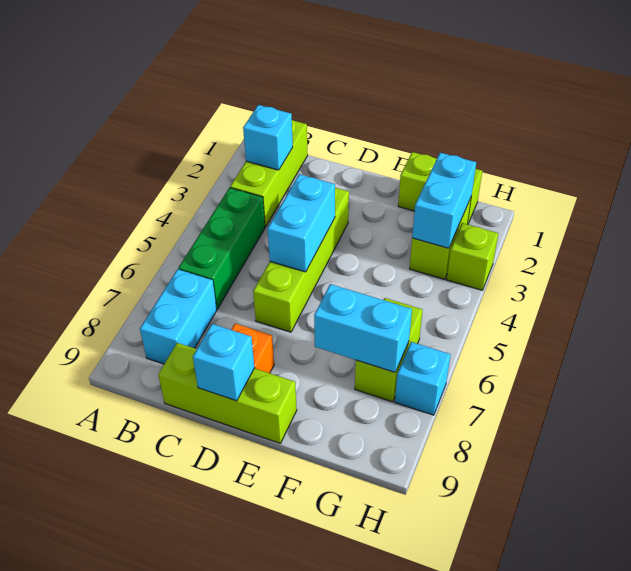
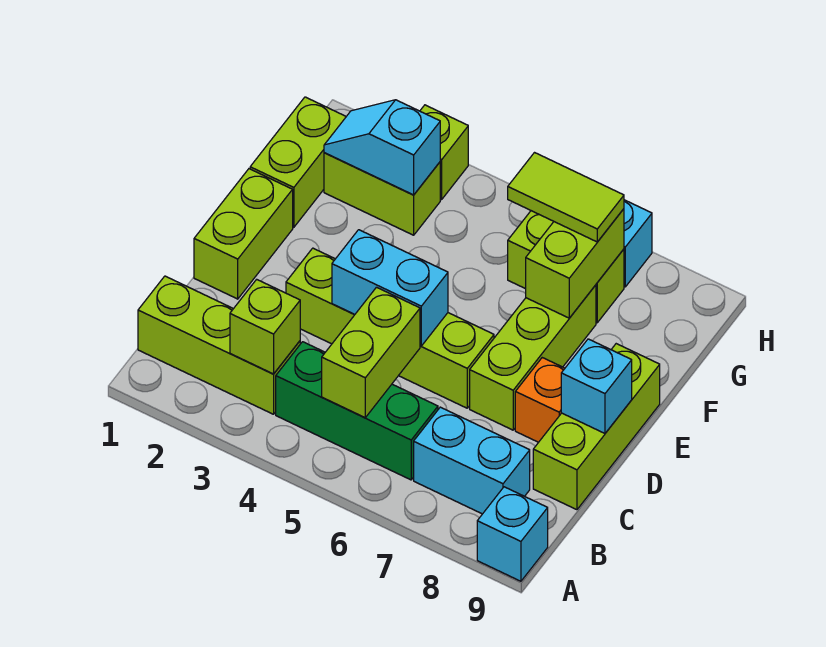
cyan brick B2 level 2 -> cyan brick A9 level 1
none -> lime brick B3 level 2
none -> lime brick B5:C5 level 2
none -> lime brick D1:E1 level 1
none -> lime brick D7:F7 level 1
cyan brick F7:G7 level 2 -> lime brick F7:G7 level 2
cyan brick G2:G3 level 2 -> cyan slope G2:G3 level 2 top 3
none -> lime tile G6:G7 level 3

